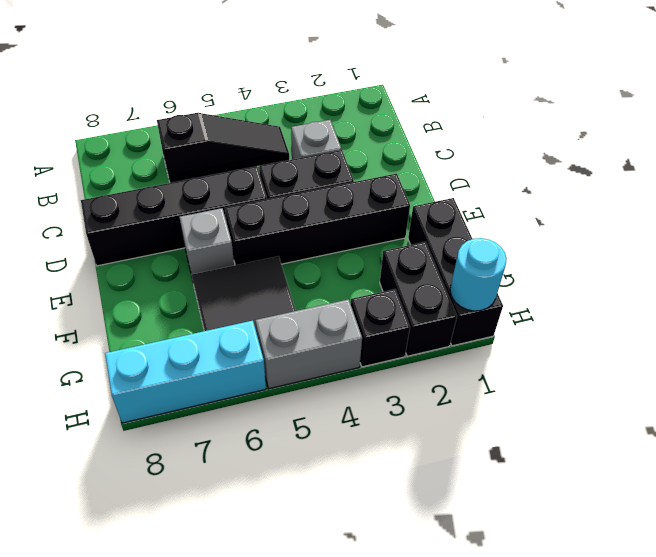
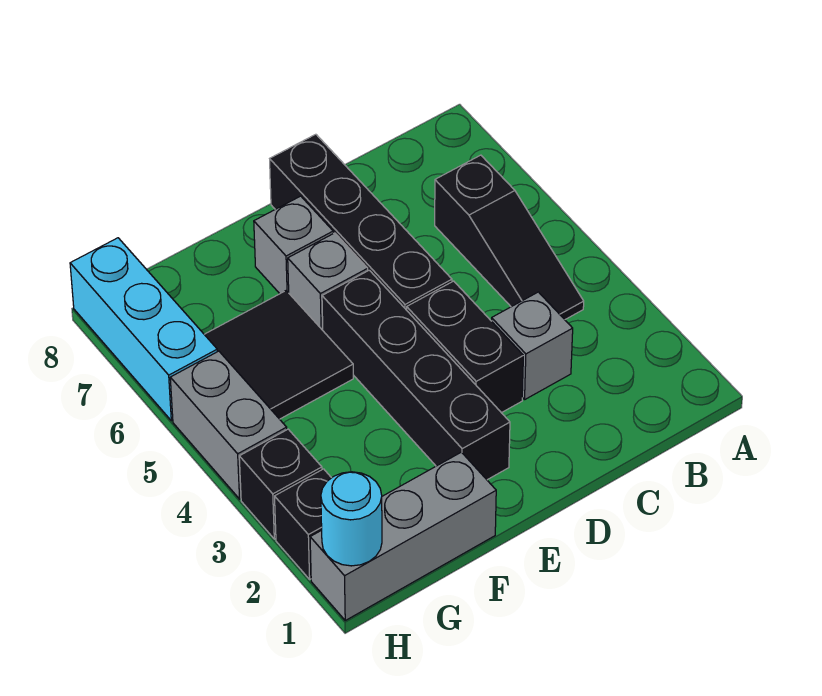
none -> grey brick E7 level 1
black brick F1:H1 level 1 -> grey brick F1:H1 level 1
black brick G2:H2 level 1 -> black brick H2 level 1

